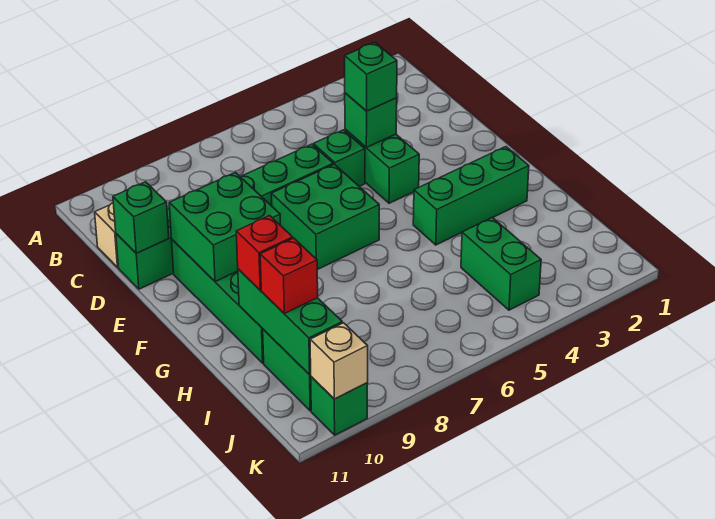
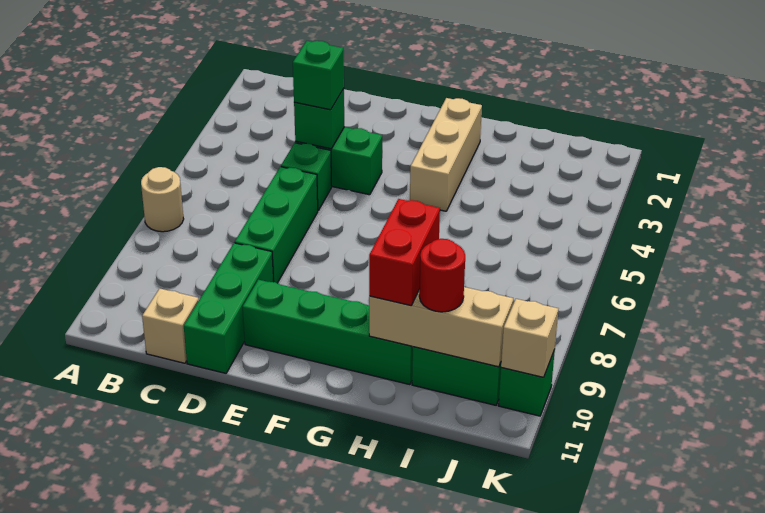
none -> tan round brick A7 level 1
green brick D11 level 2 -> none
green brick E6:F7 level 1 -> none
green brick E9:F10 level 2 -> none
green brick G2:G4 level 1 -> tan brick G2:G4 level 1
green brick H10:J10 level 2 -> tan brick H10:J10 level 2
red brick H10 level 3 -> red brick H9:H10 level 3
green brick I4:J4 level 1 -> none
red brick I10 level 3 -> red round brick I10 level 3

